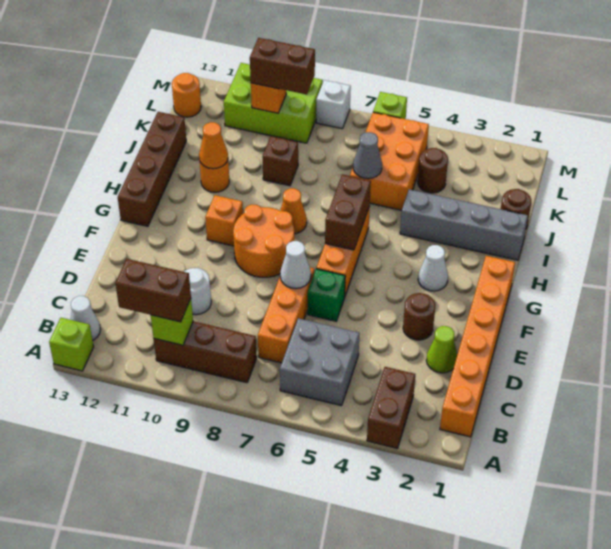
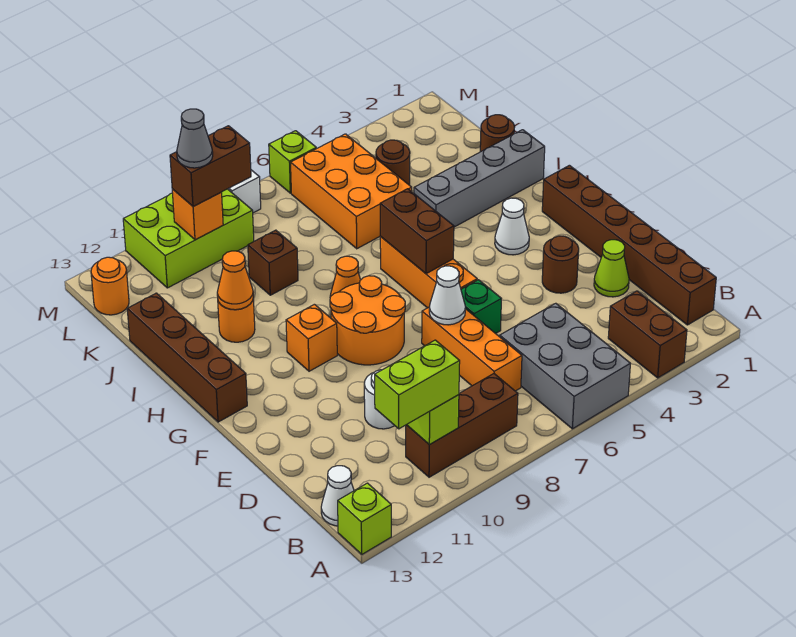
orange brick B1:G1 level 1 -> brown brick B1:G1 level 1
grey brick B5:C6 level 1 -> grey brick A5:C6 level 1
brown brick B10:B11 level 3 -> lime brick B10:B11 level 3
grey cone J6 level 2 -> grey cone L10 level 4

